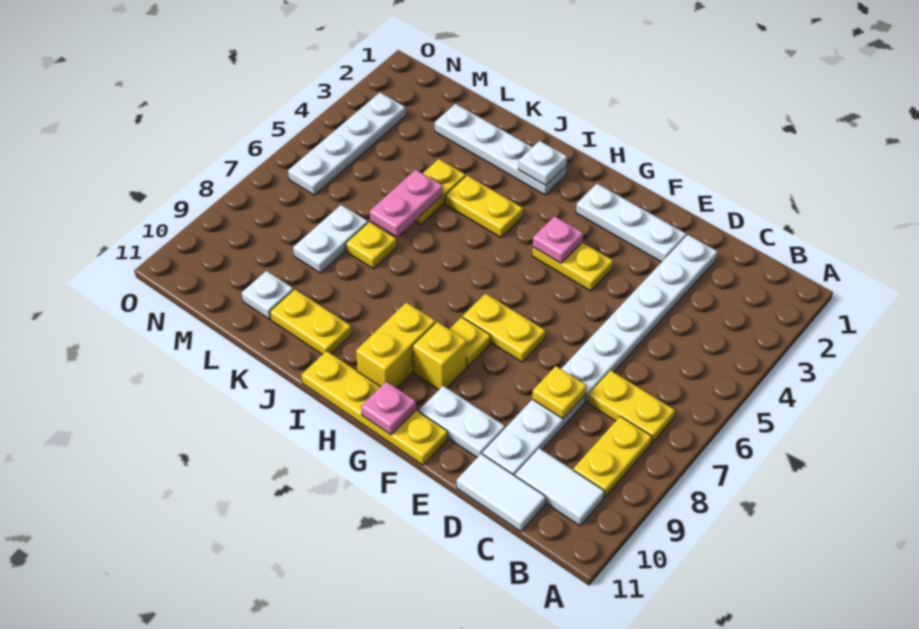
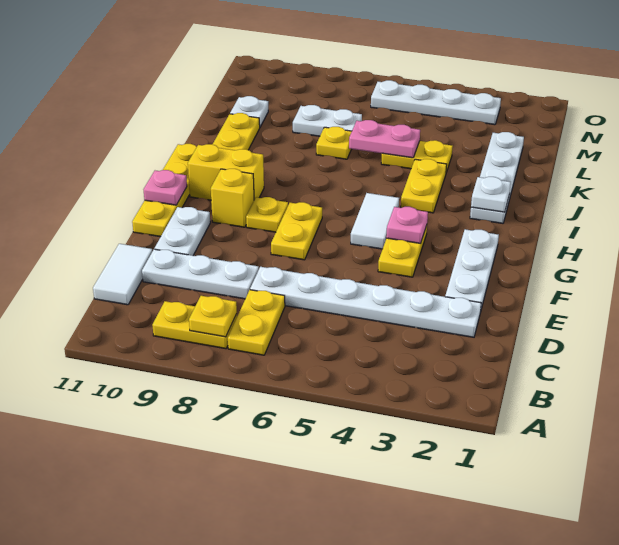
white tile B10:C10 level 1 -> white tile G5:H5 level 1
yellow plate D8 level 2 -> yellow plate B8 level 2

